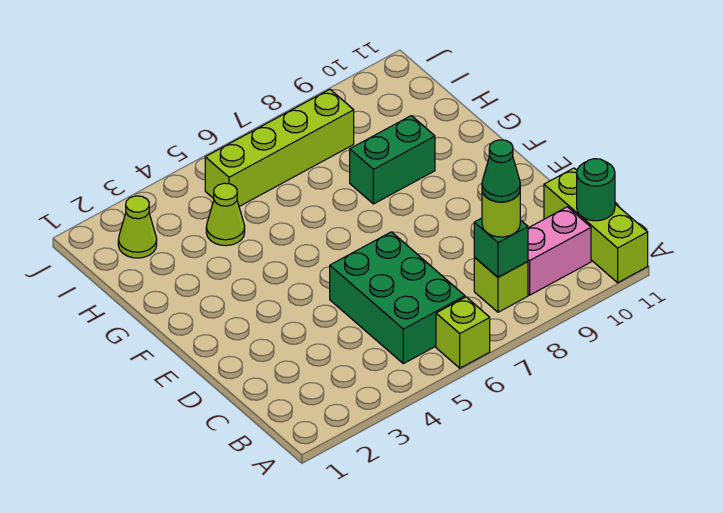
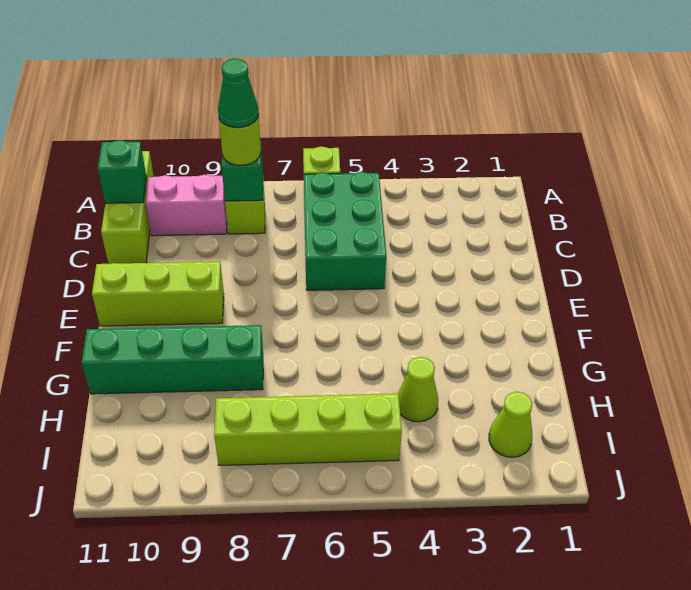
green round brick B11 level 2 -> green brick B11 level 2
none -> lime brick E9:E11 level 1
green brick G8:G9 level 1 -> green brick G8:G11 level 1

